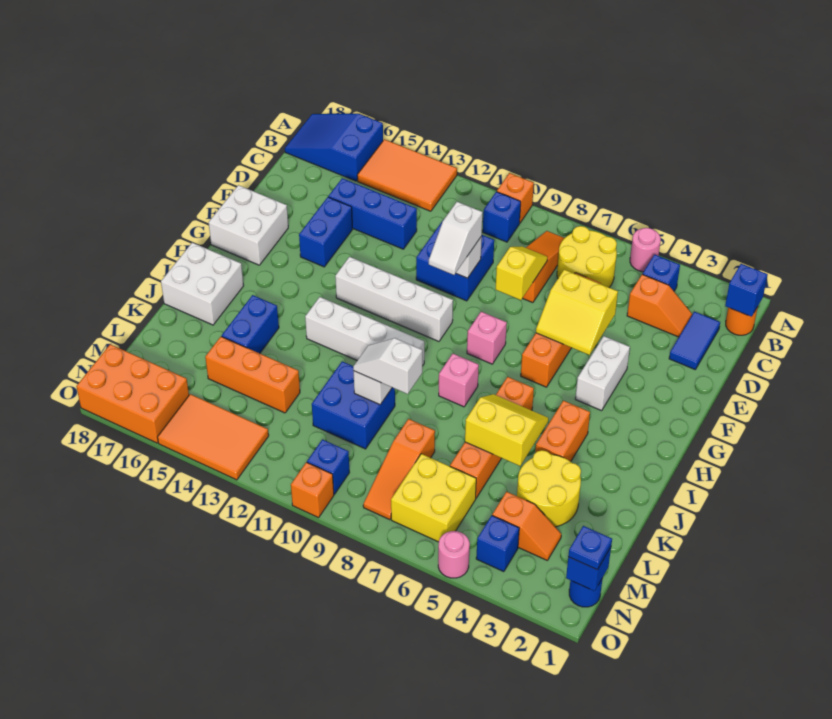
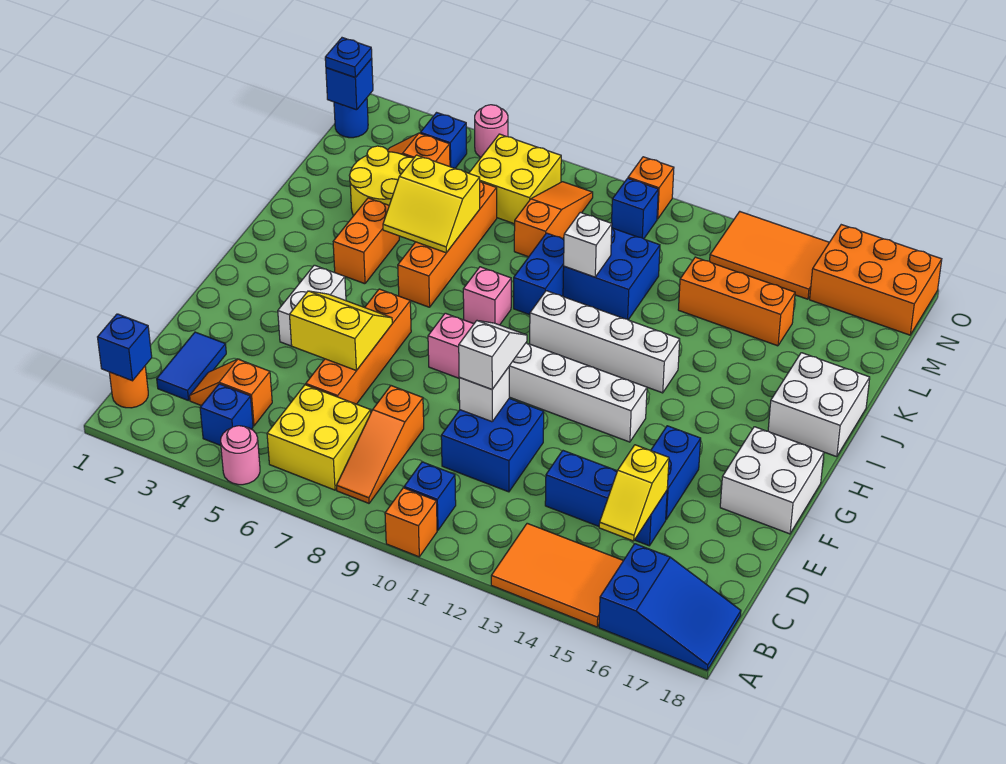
yellow round brick B6:C7 level 1 -> yellow brick B6:C7 level 1
yellow slope D8:E8 level 2 top E -> yellow slope C15:D15 level 2 top D
blue brick J15:K15 level 1 -> blue brick J9:K9 level 1
white slope K9:K10 level 3 top 9 -> none

